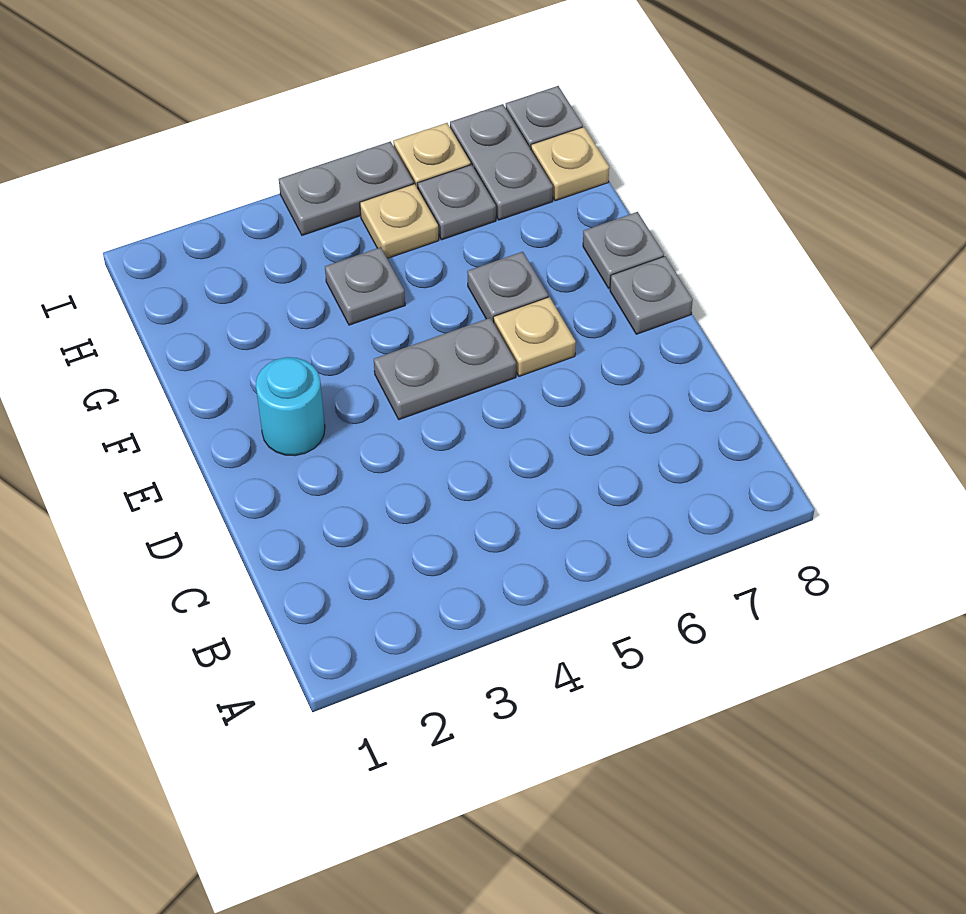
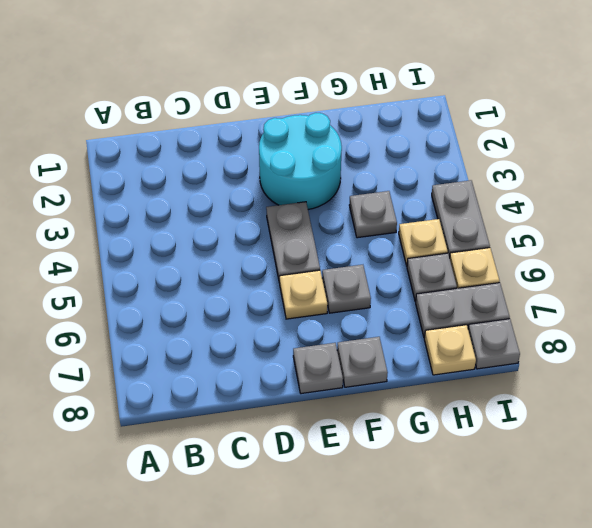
cyan round brick E2 level 1 -> cyan round brick E2:F3 level 1

